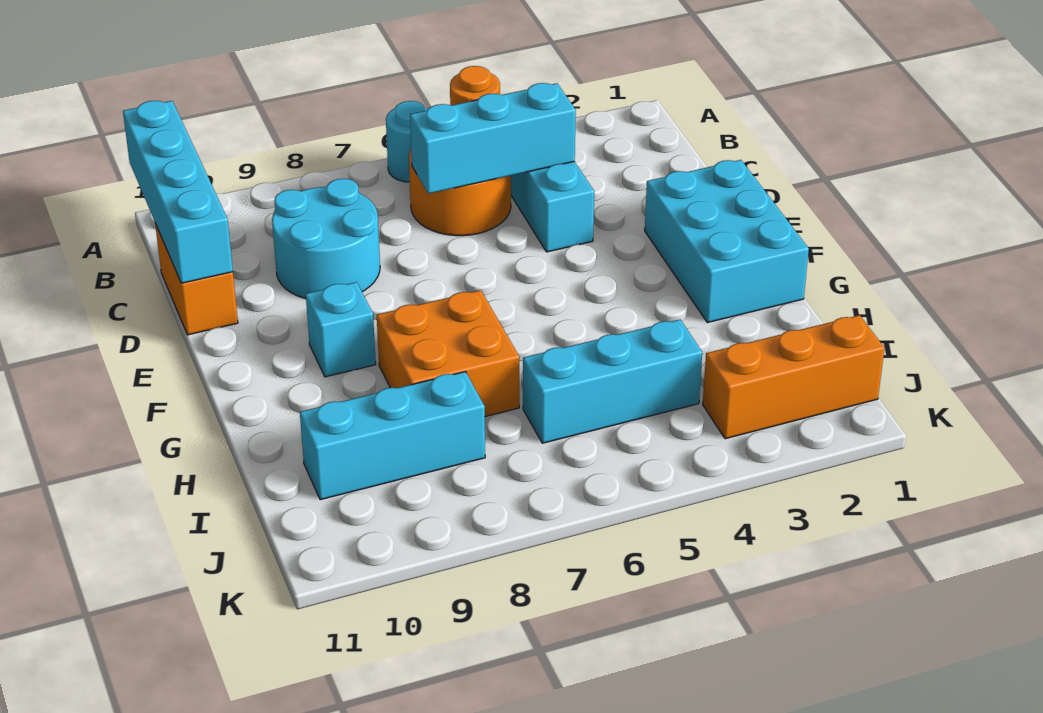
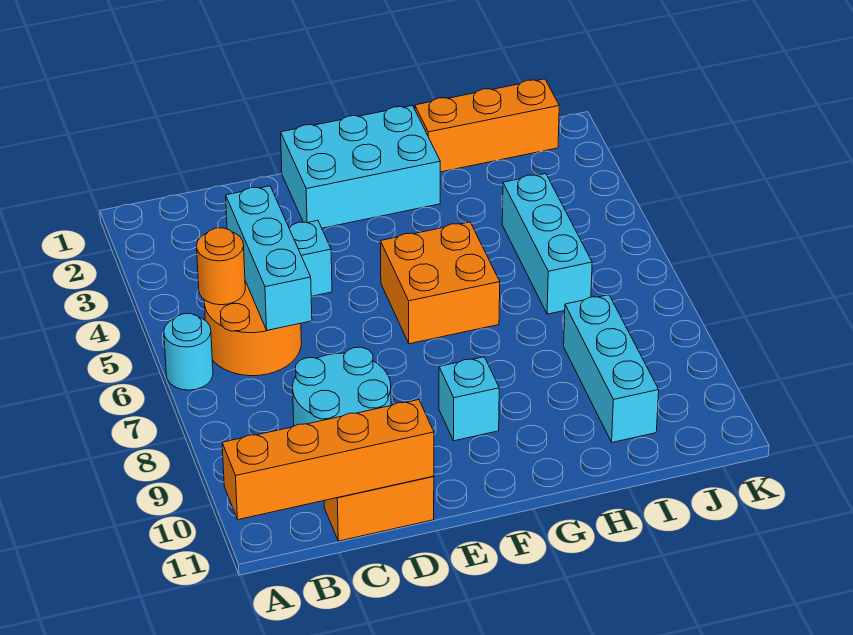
cyan brick A11:D11 level 2 -> orange brick A11:D11 level 2
orange brick G7:H8 level 1 -> orange brick F5:G6 level 1
orange brick J1:J3 level 1 -> orange brick H1:J1 level 1

